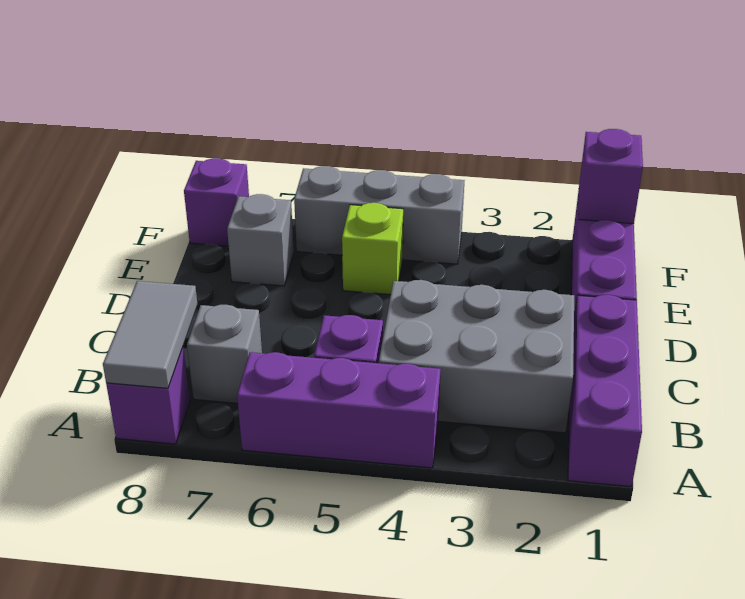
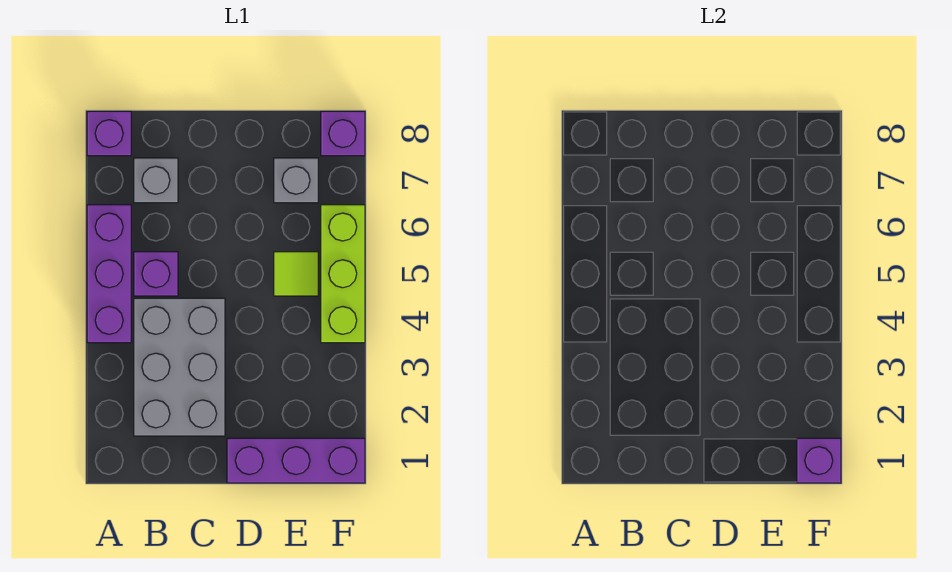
purple brick A1:C1 level 1 -> none
grey tile A8:B8 level 2 -> none
lime brick E5 level 1 -> lime tile E5 level 1
grey brick F4:F6 level 1 -> lime brick F4:F6 level 1

